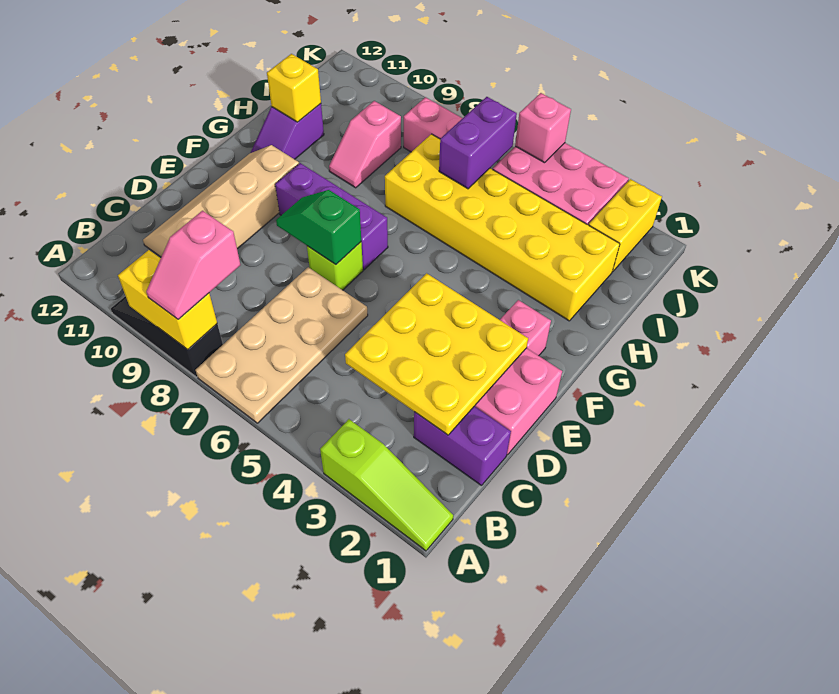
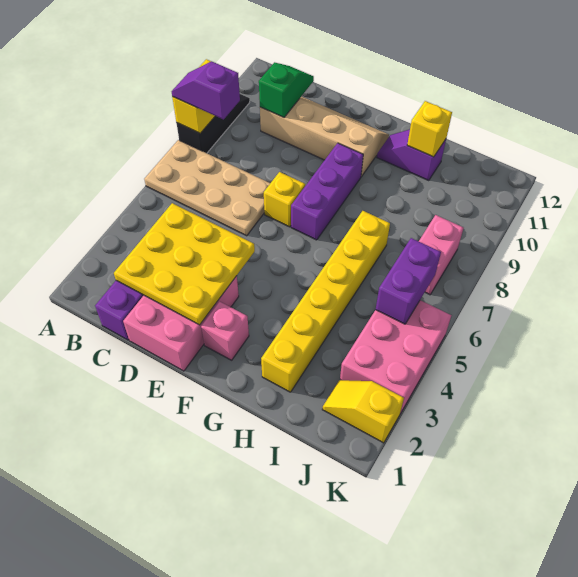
lime slope A1:A3 level 1 top 3 -> none
pink slope A8:B8 level 3 top B -> purple slope A8:B8 level 3 top B
lime brick E7 level 1 -> yellow brick E7 level 1
green slope E7:E8 level 2 top 7 -> green slope C10:C11 level 2 top 10
yellow brick H2:I7 level 1 -> yellow brick H2:H7 level 1
pink slope H9:I9 level 1 top I -> none
purple brick I6:J6 level 2 -> purple brick J5:J6 level 2
yellow brick J2:K2 level 1 -> yellow slope J2:K2 level 1 top K
pink brick K5 level 2 -> none

